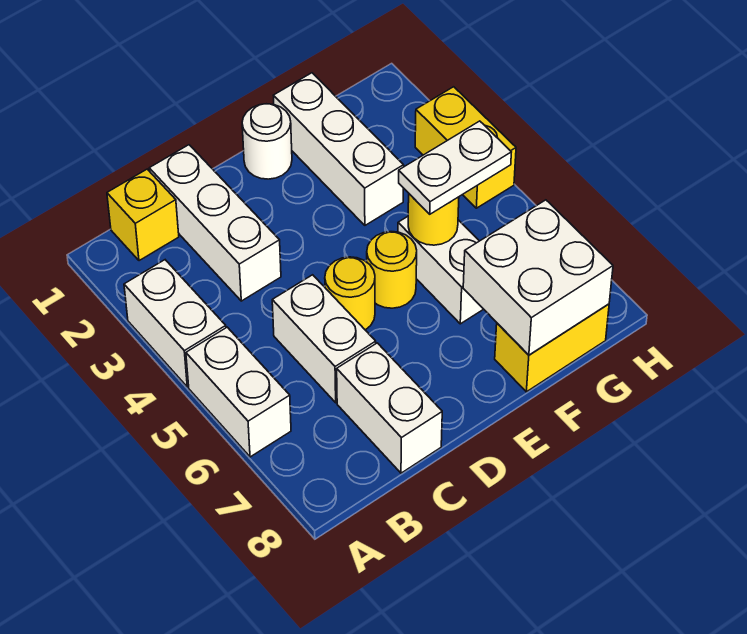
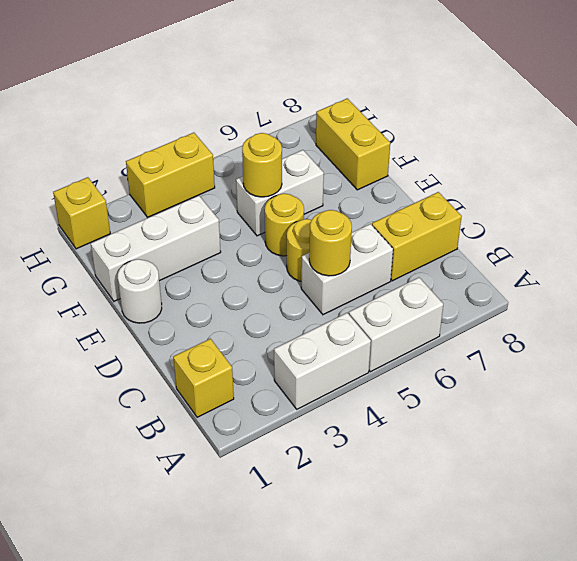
white brick C1:C3 level 1 -> none
none -> yellow round brick C5 level 2
white brick C7:C8 level 1 -> yellow brick C7:C8 level 1
white plate F5:G5 level 3 -> none
white brick F7:G8 level 2 -> none
none -> yellow brick H1 level 1

